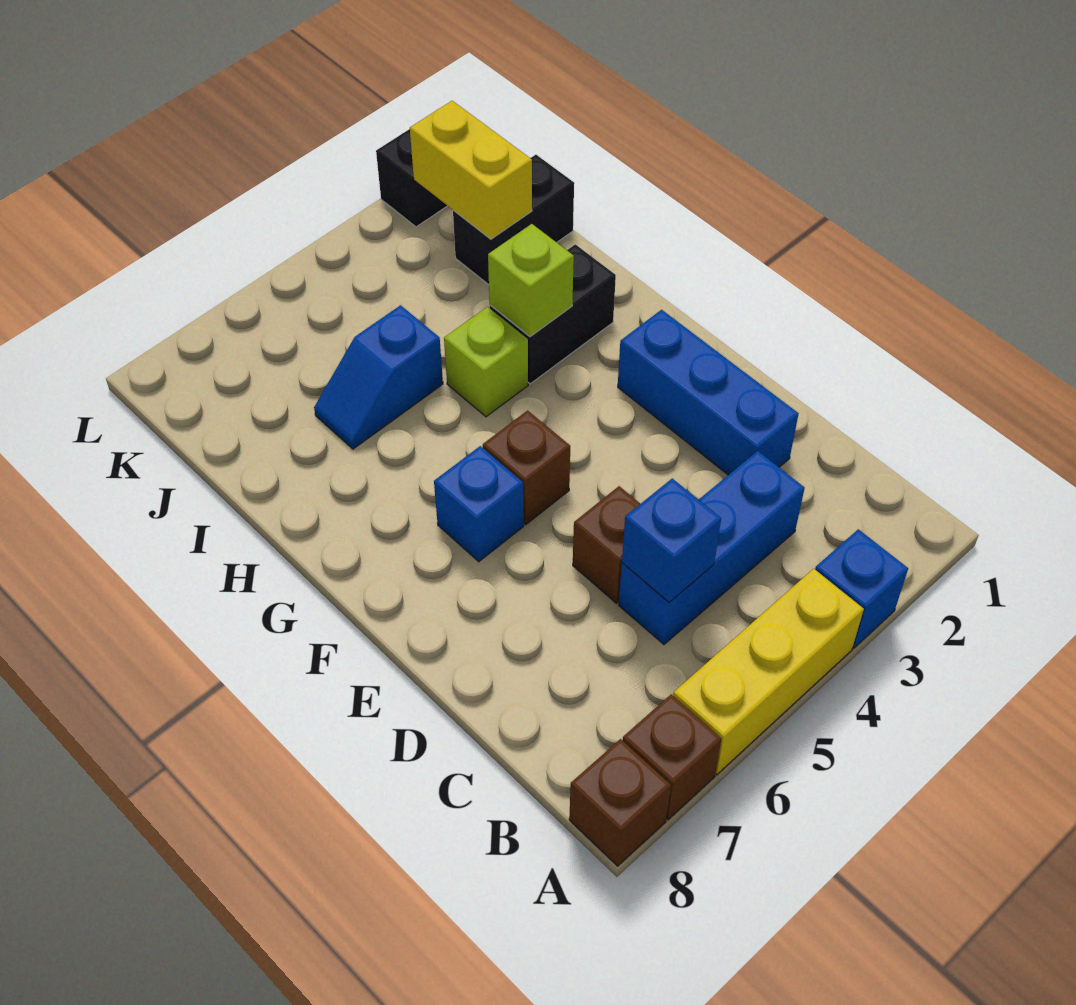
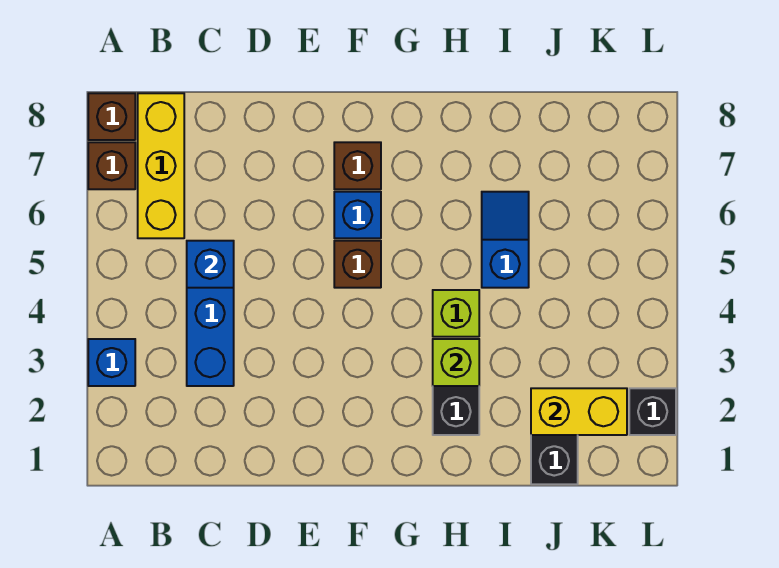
yellow brick A4:A6 level 1 -> yellow brick B6:B8 level 1
blue brick D2:F2 level 1 -> none
brown brick D5 level 1 -> brown brick F7 level 1

